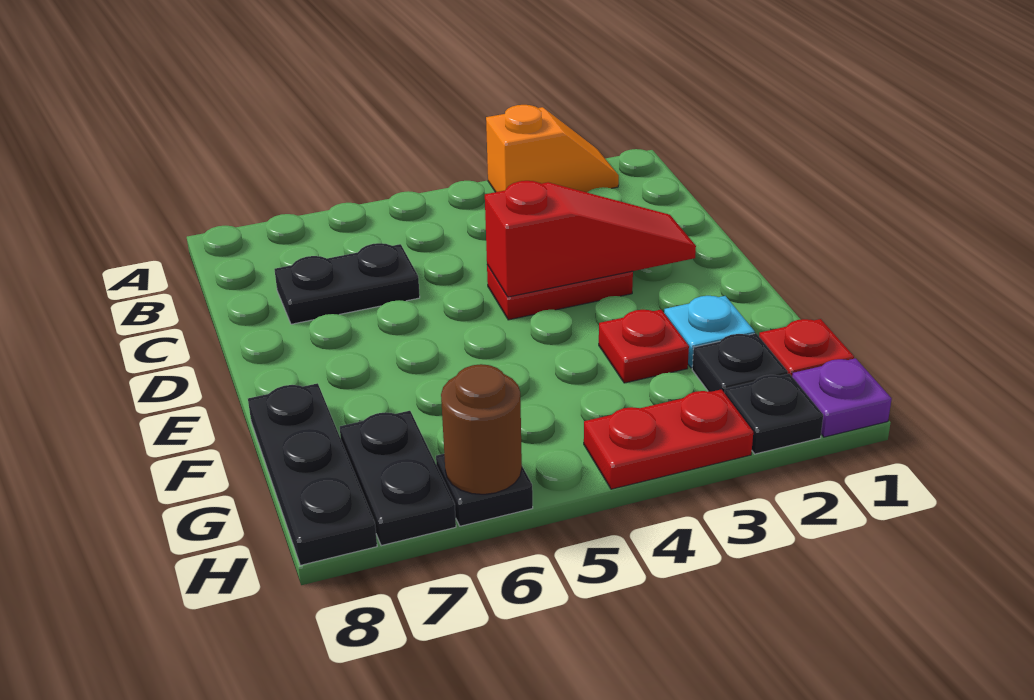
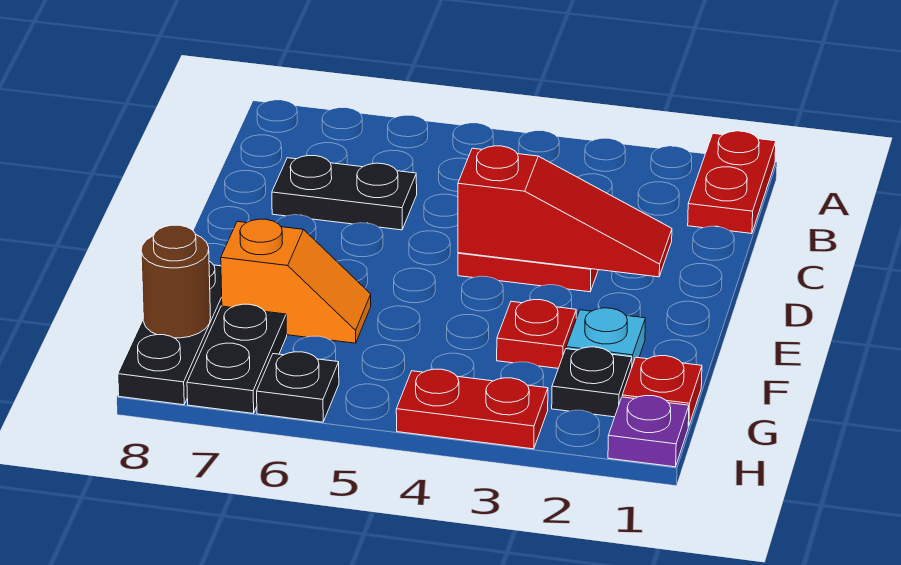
none -> red plate A1:B1 level 1
orange slope A2:A3 level 1 top 3 -> orange slope F6:F7 level 1 top 7
black plate H2 level 1 -> none
brown round brick H6 level 2 -> brown round brick G8 level 2

